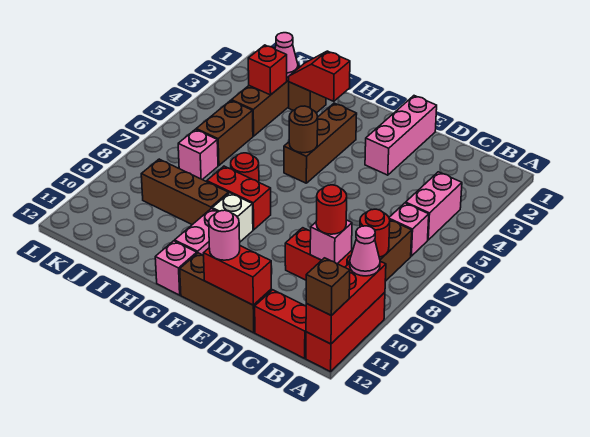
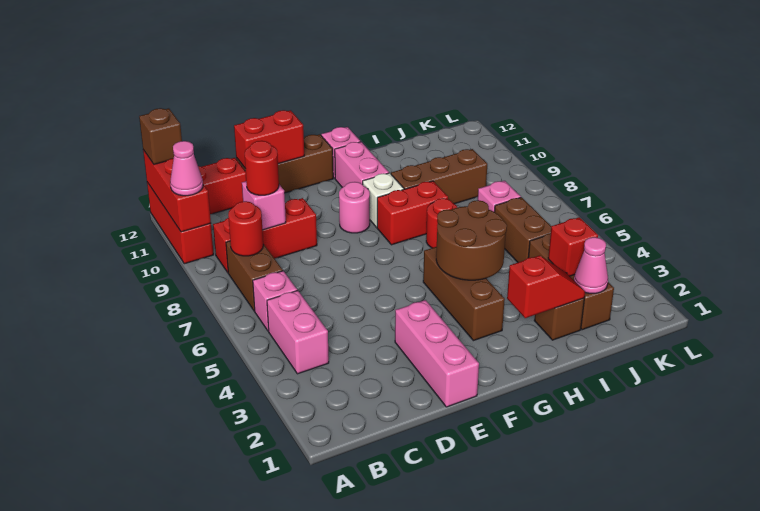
pink round brick E12 level 3 -> pink round brick F9 level 1
brown round brick G5 level 2 -> brown round brick G4:H5 level 2

